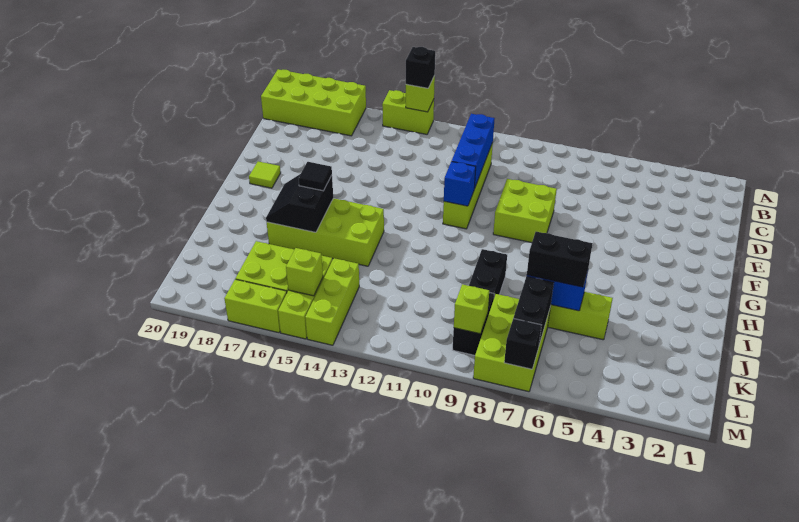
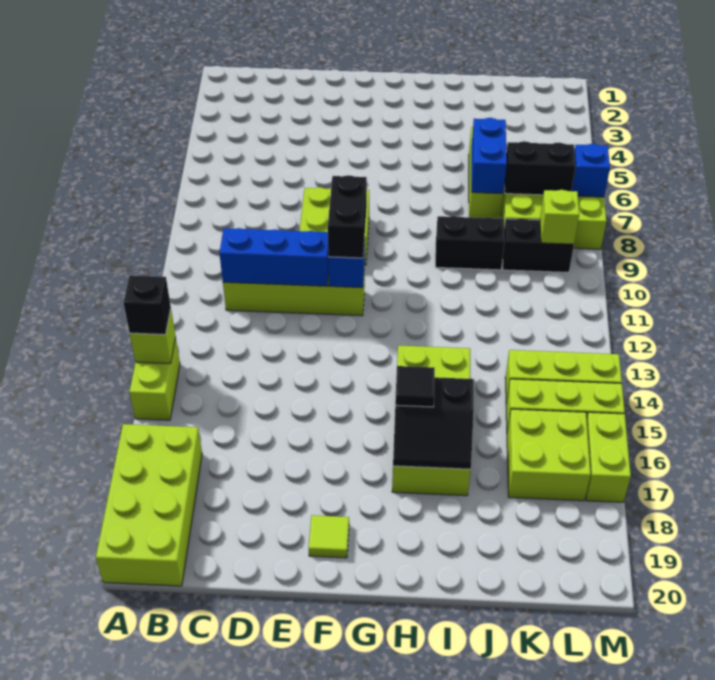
black brick J6:J7 level 3 -> black brick F10:F11 level 3
lime brick L15 level 2 -> none
black brick M7 level 2 -> blue brick M7 level 2

